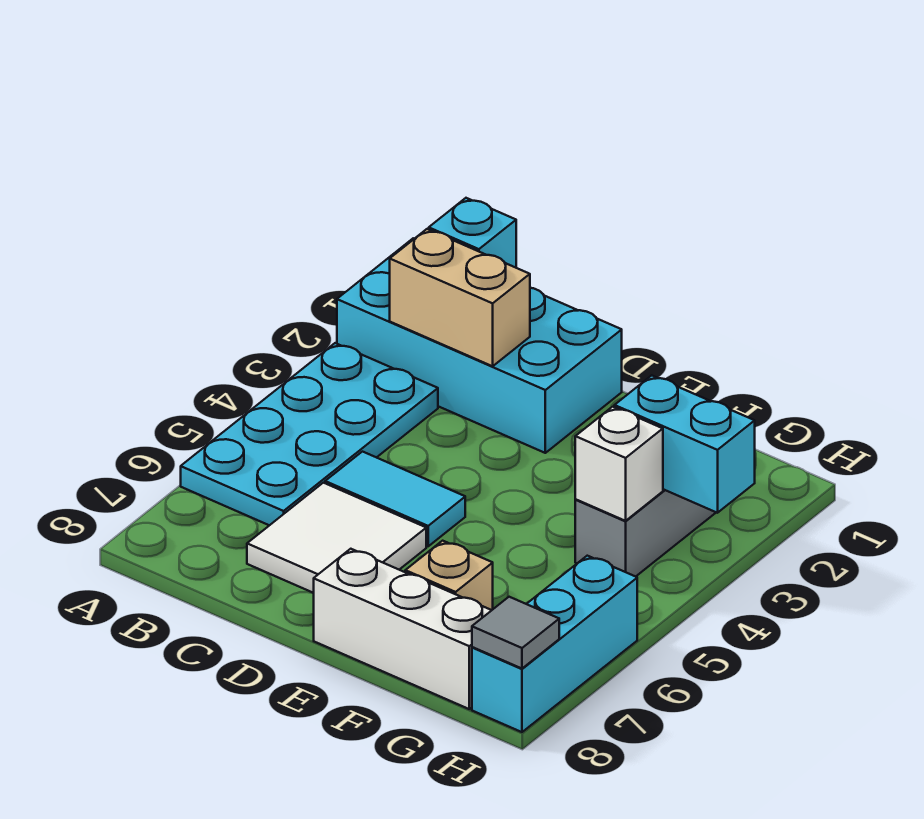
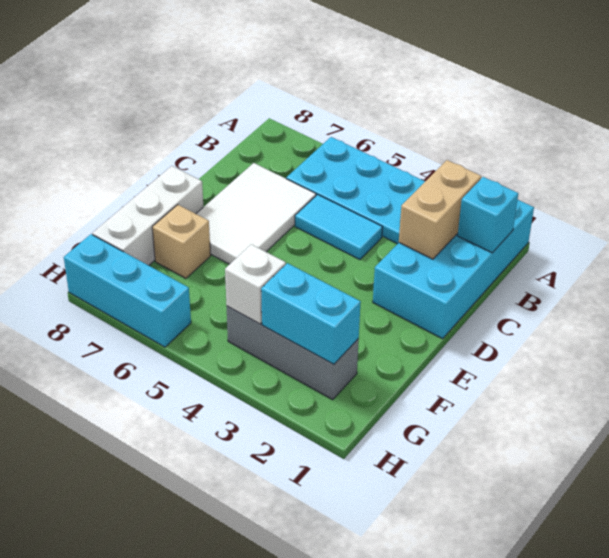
cyan tile C5:D5 level 1 -> cyan tile C4:C5 level 1
white tile C6:D7 level 1 -> white tile C6:E7 level 1
cyan brick G3:H3 level 2 -> cyan brick G2:G3 level 2
grey tile H8 level 2 -> none

